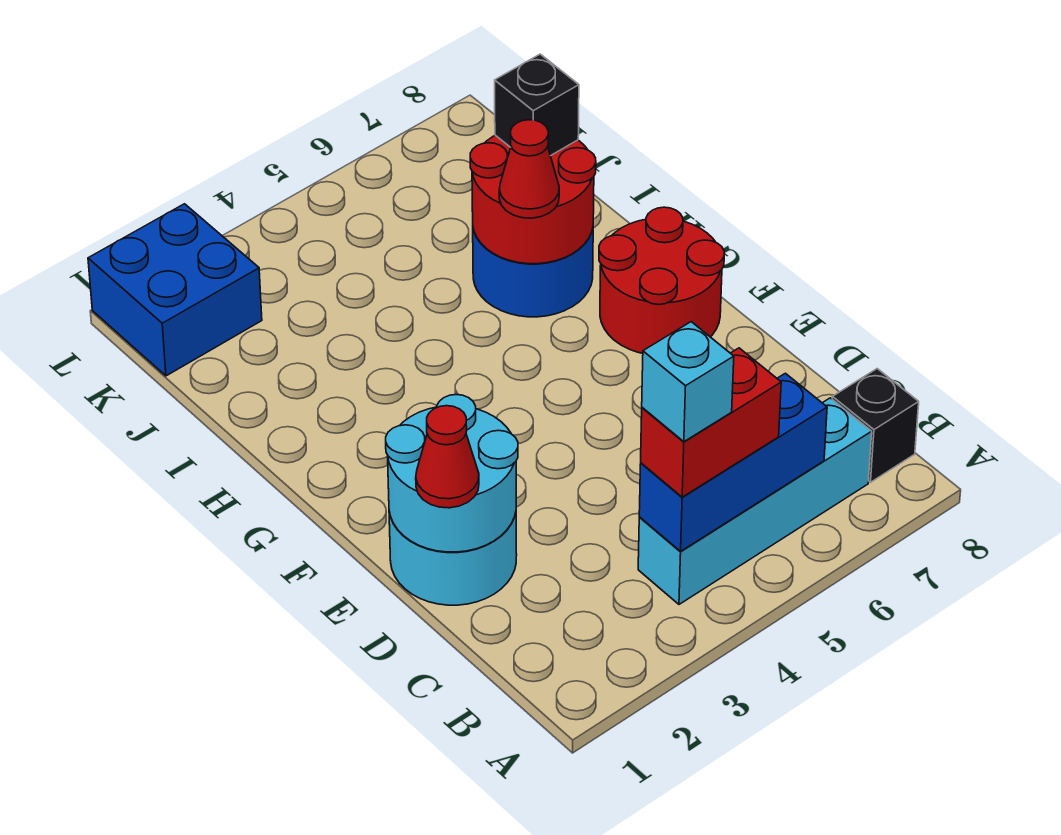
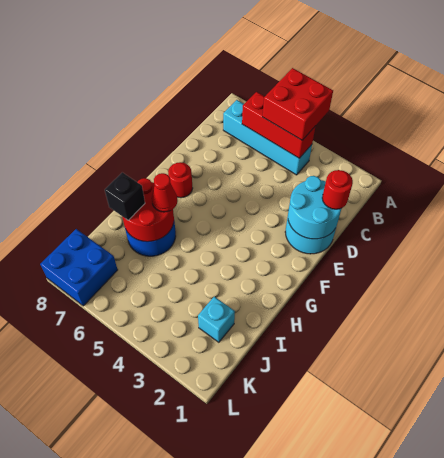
blue brick B4:B6 level 2 -> red brick B4:B6 level 2
red brick B4:B5 level 3 -> red brick A4:B5 level 3
cyan brick B4 level 4 -> cyan brick J2 level 1
black brick B8 level 1 -> none
red cone D1 level 3 -> red round brick D1 level 3
red round brick F7:G8 level 1 -> red round brick F7 level 1
blue brick K1:L2 level 1 -> blue brick K7:L8 level 1

